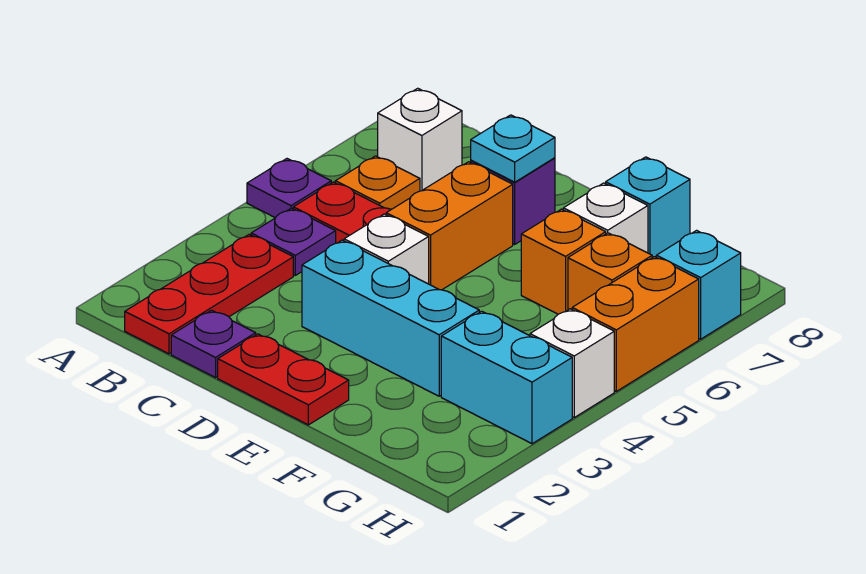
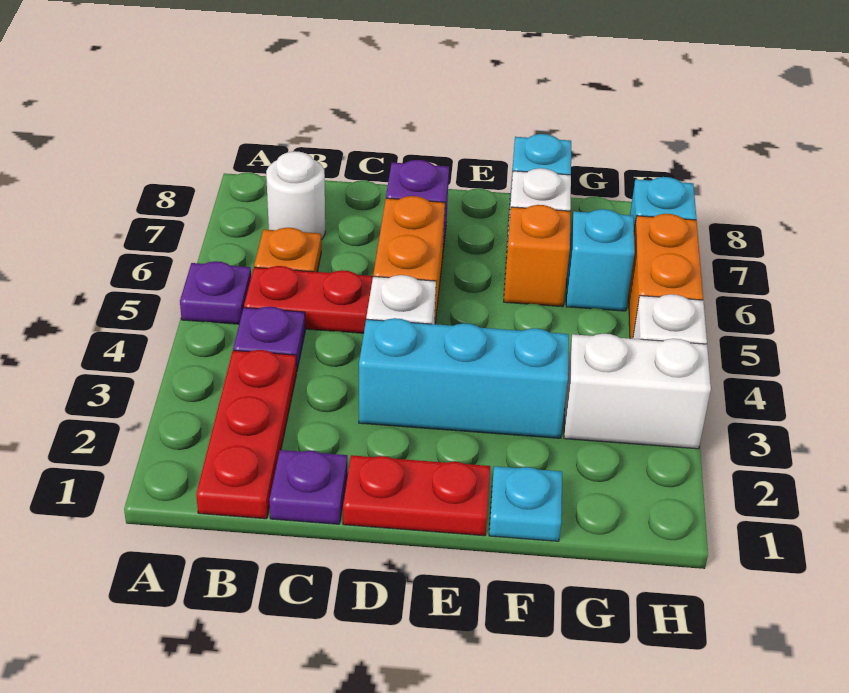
white brick B7 level 1 -> white round brick B7 level 1
cyan plate D7 level 2 -> cyan plate F1 level 1
cyan brick G3:H3 level 1 -> white brick G3:H3 level 1
orange brick G6 level 1 -> cyan brick G6 level 1

